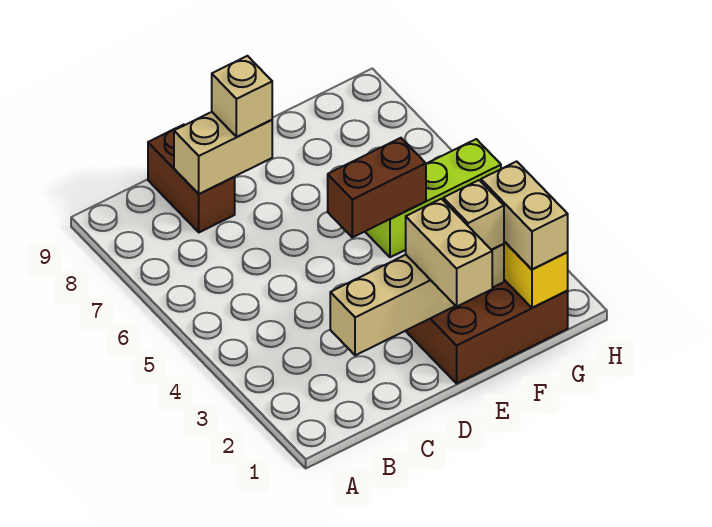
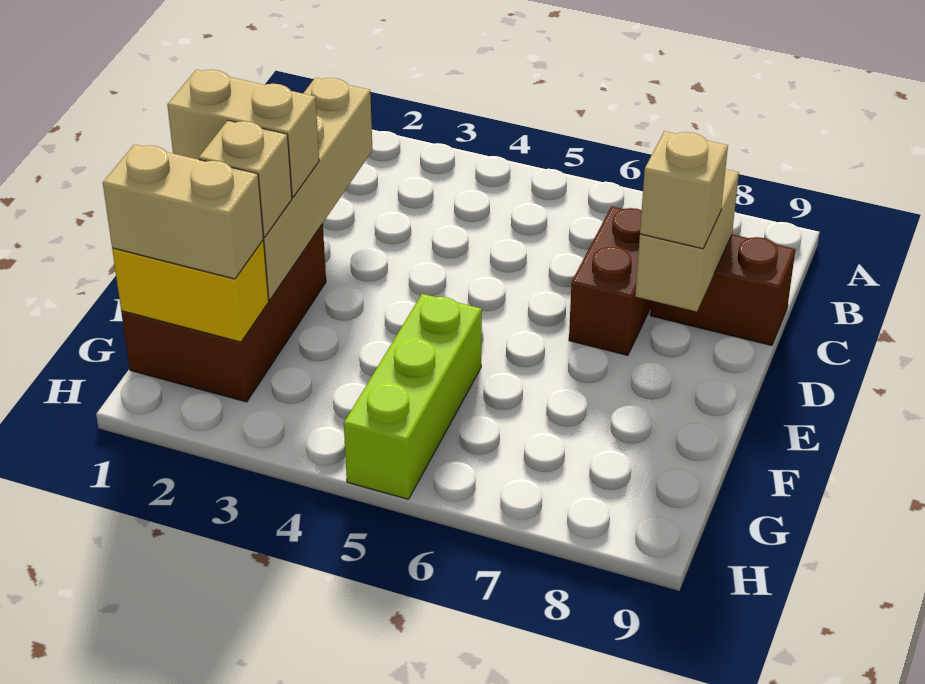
brown brick E5:F5 level 2 -> brown brick C7:D7 level 1

